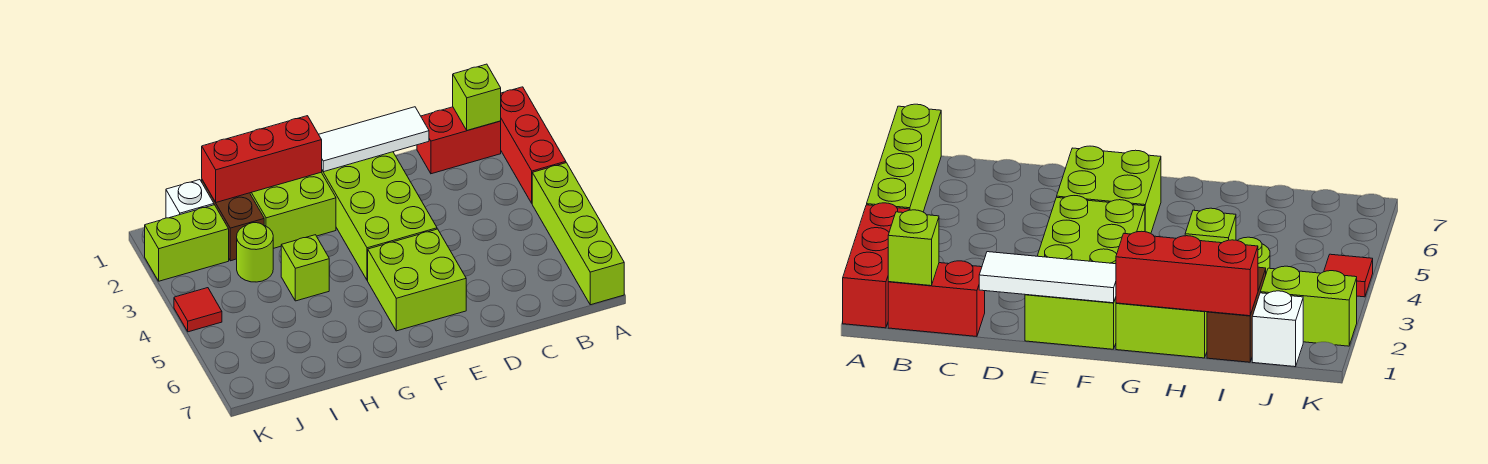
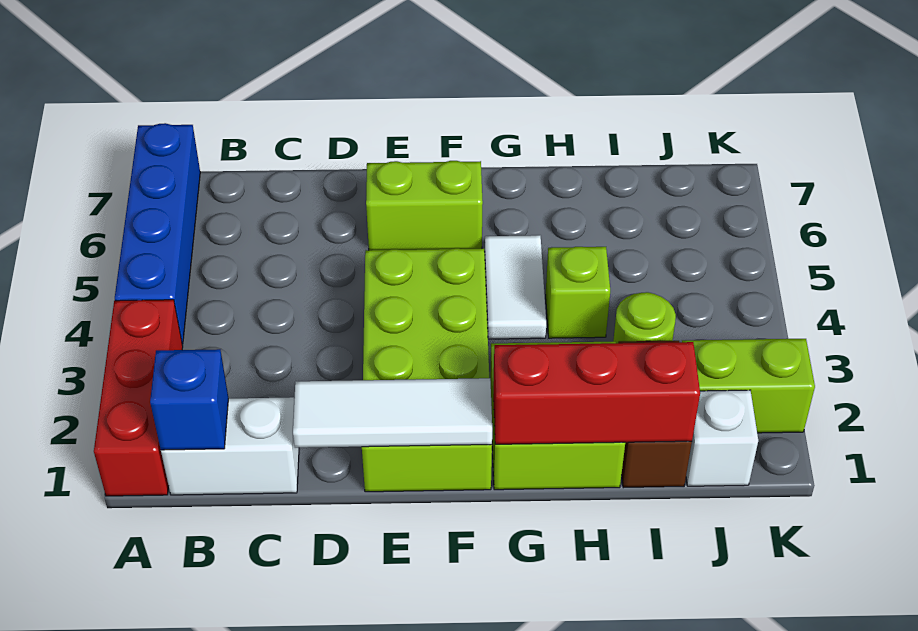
lime brick A4:A7 level 1 -> blue brick A4:A7 level 1
red brick B1:C1 level 1 -> white brick B1:C1 level 1
lime brick B1 level 2 -> blue brick B1 level 2
lime brick E5:F6 level 1 -> lime brick E6:F6 level 1
none -> white tile G4:G5 level 1
red tile K4 level 1 -> none

